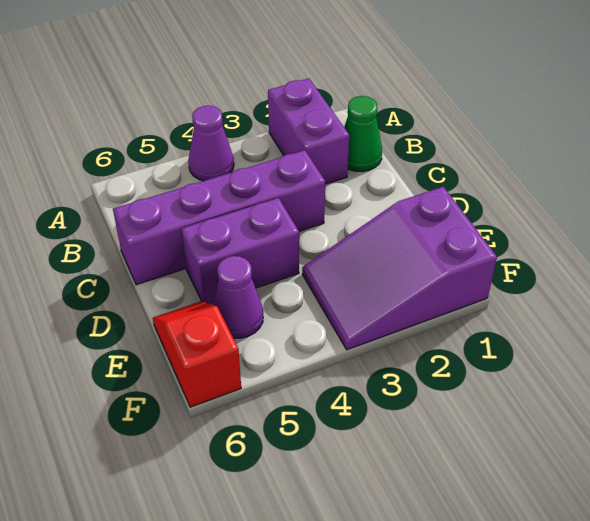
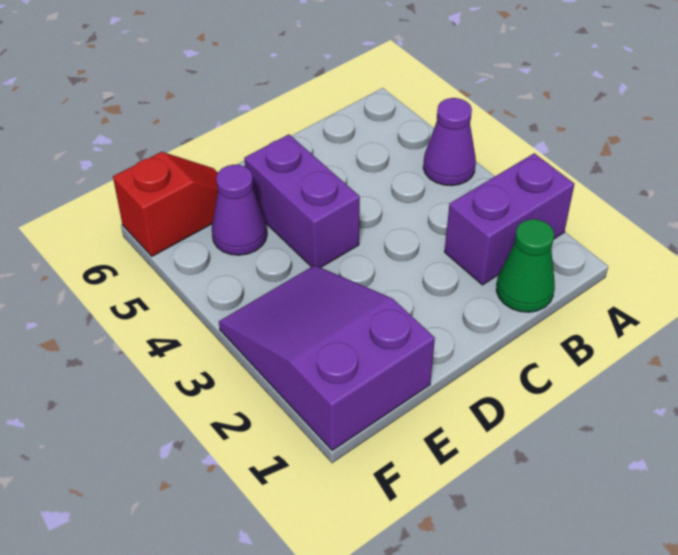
purple brick C3:C6 level 1 -> none

